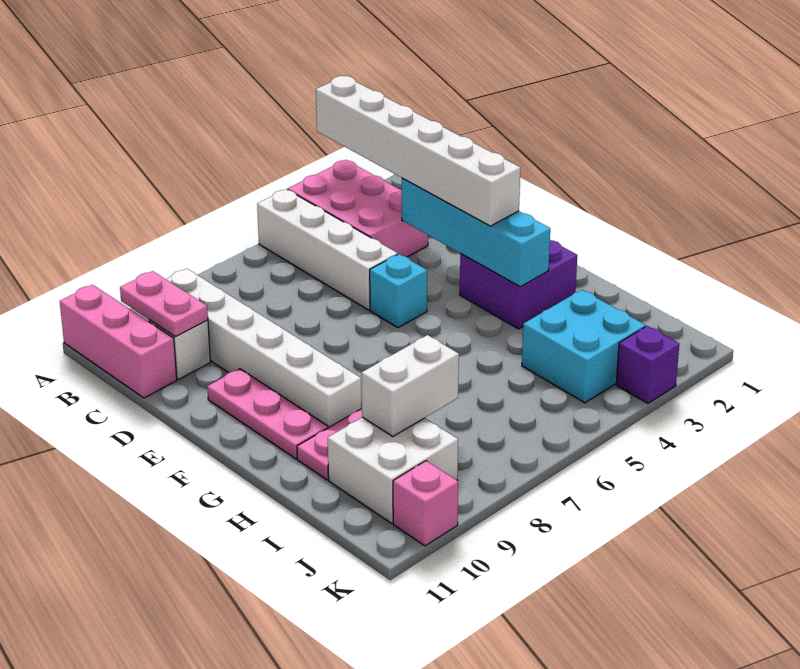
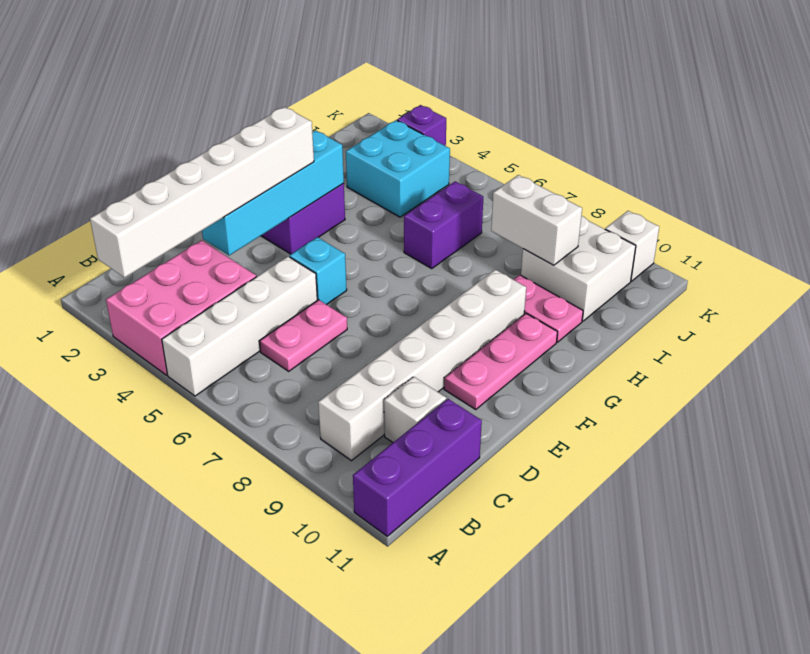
pink brick A11:C11 level 1 -> purple brick A11:C11 level 1
pink plate B10:C10 level 2 -> pink plate C6:D6 level 1
none -> purple brick H6:I6 level 1
pink brick K10 level 1 -> white brick K10 level 1

